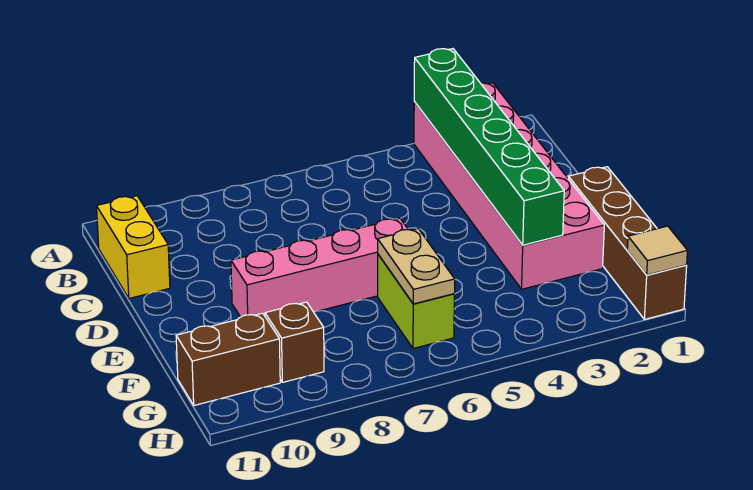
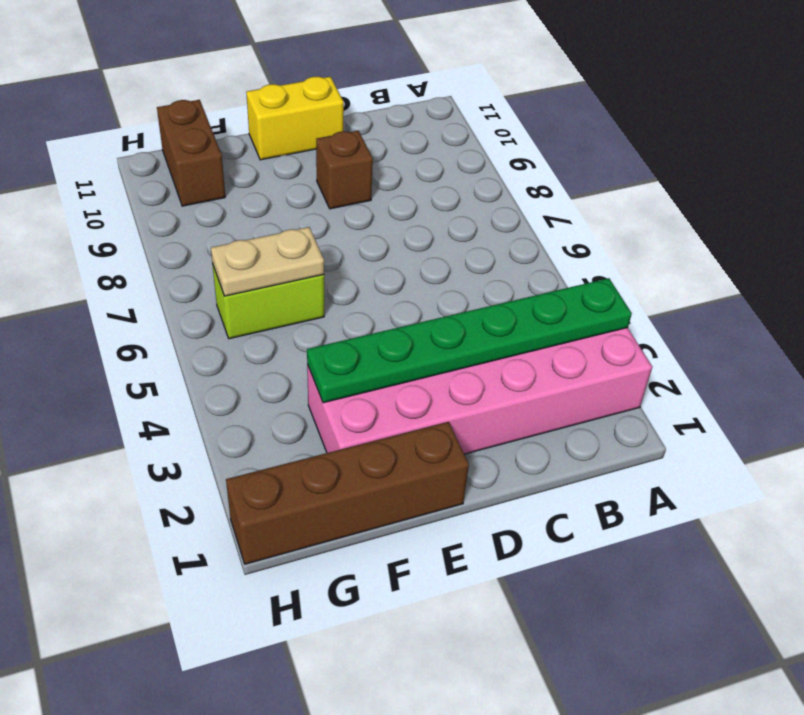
green brick A3:F3 level 2 -> green plate A3:F3 level 2
yellow brick B11:C11 level 1 -> yellow brick D11:E11 level 1
pink brick E6:E9 level 1 -> none
brown brick G9 level 1 -> brown brick D9 level 1
tan tile H1 level 2 -> none

